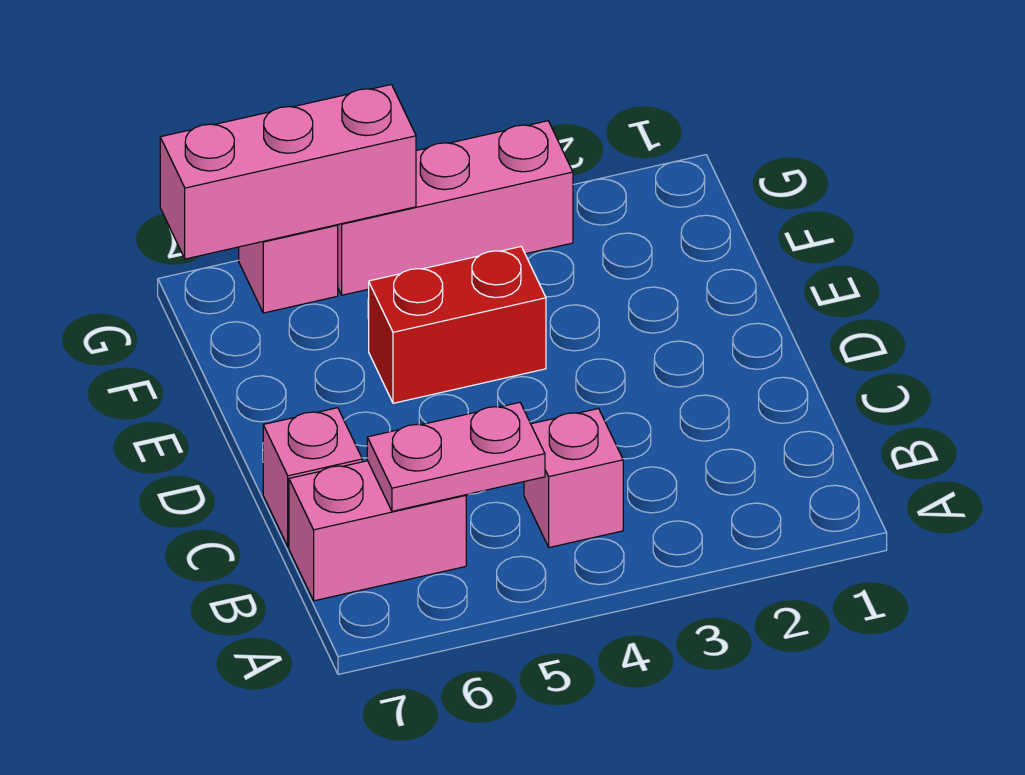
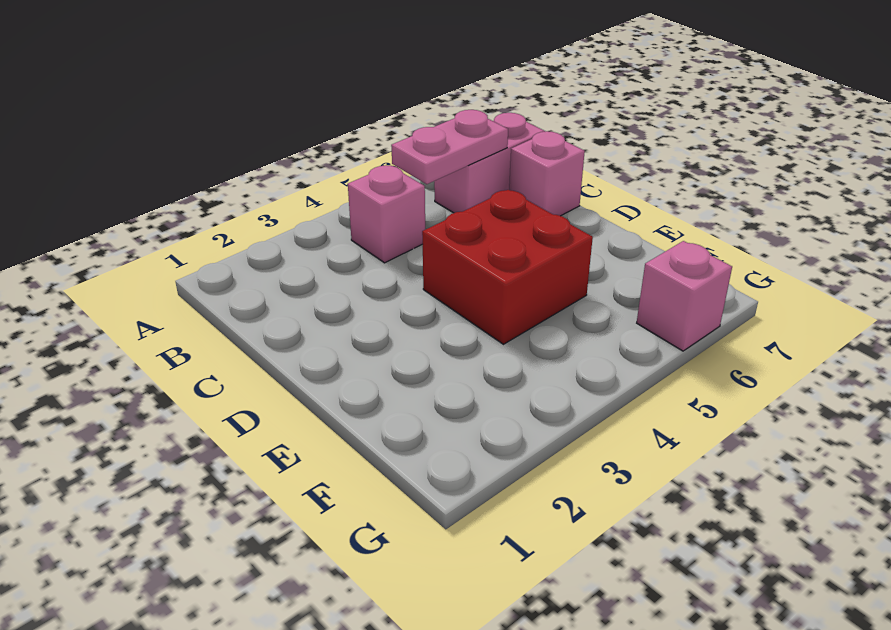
red brick E4:E5 level 1 -> red brick D4:E5 level 1
pink brick G3:G5 level 1 -> none
pink brick G5:G7 level 2 -> none

